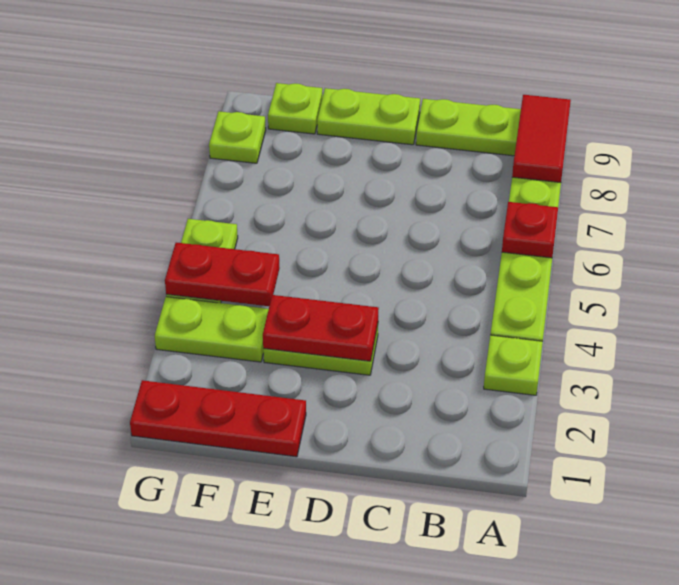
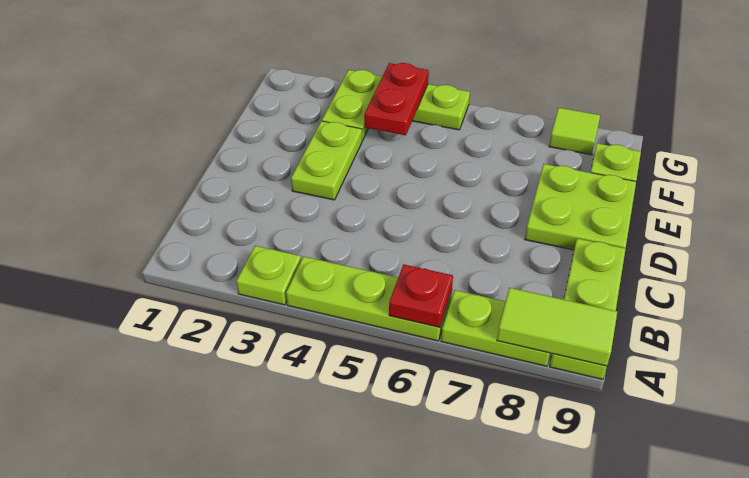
red tile A8:A9 level 2 -> lime tile A8:A9 level 2
red plate D3:E3 level 2 -> none
lime plate D9:E9 level 1 -> lime plate D8:E9 level 1
red plate E1:G1 level 1 -> none
lime plate G8 level 1 -> lime tile G8 level 1

